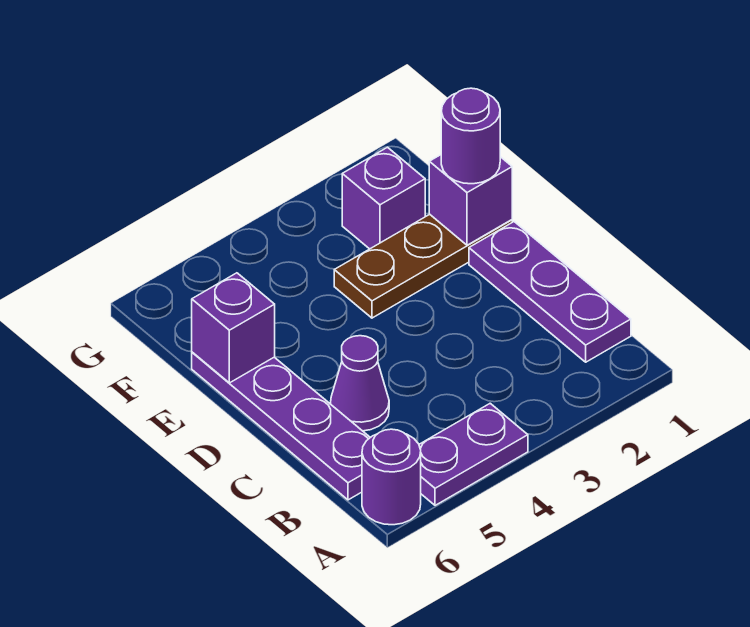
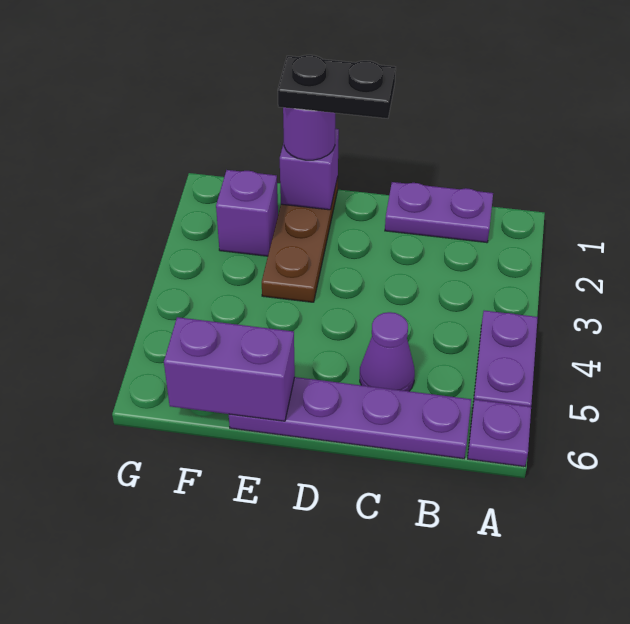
purple round brick A6 level 1 -> purple plate A6 level 1
purple plate B1:D1 level 1 -> purple plate B1:C1 level 1
none -> black plate D1:E1 level 4
purple brick E6 level 2 -> purple brick E6:F6 level 2

